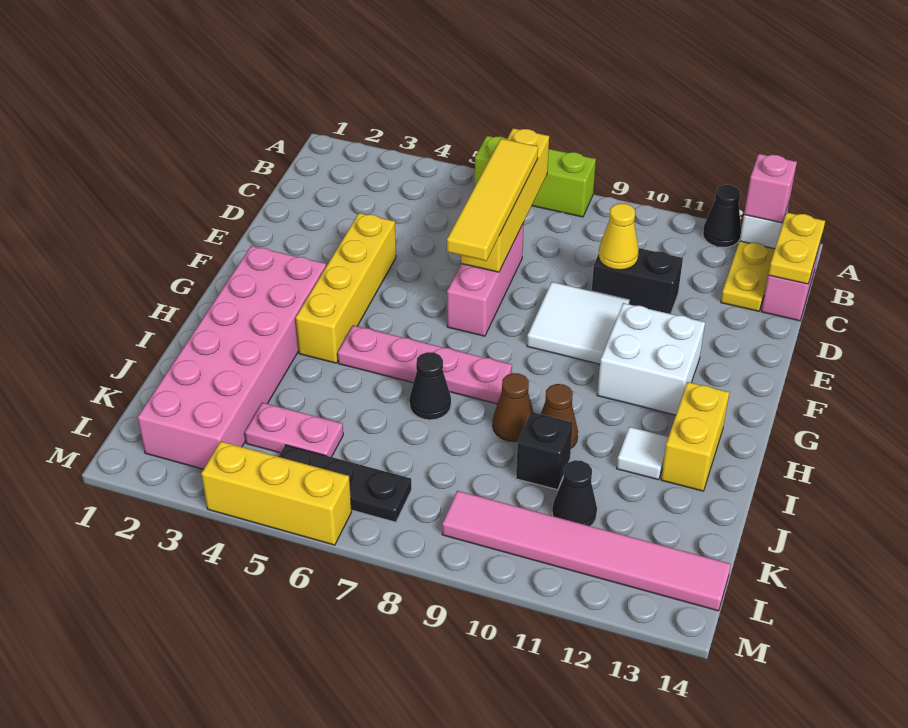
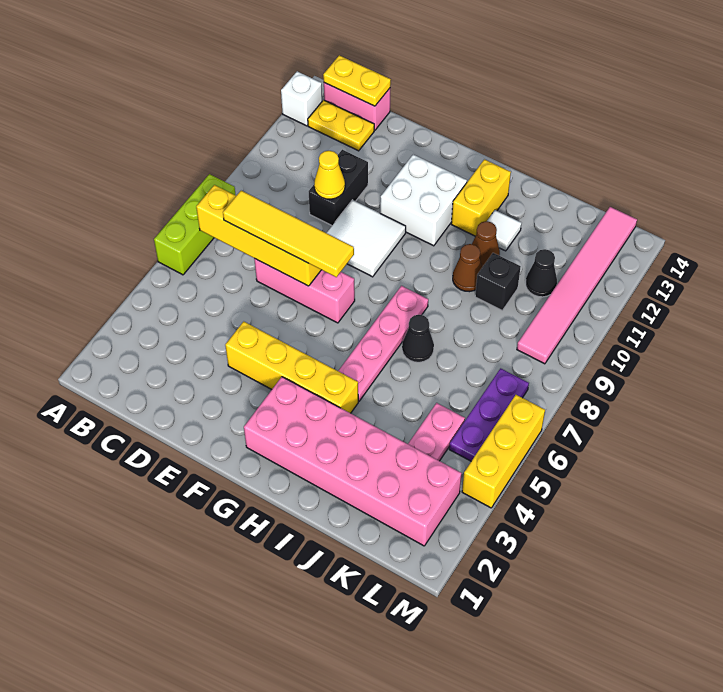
black cone A12 level 1 -> none
pink brick A13 level 2 -> none
yellow brick H13:I13 level 1 -> yellow brick H12:H13 level 1
brown cone I9 level 1 -> brown cone I11 level 1
black plate L5:L7 level 1 -> purple plate L5:L7 level 1

